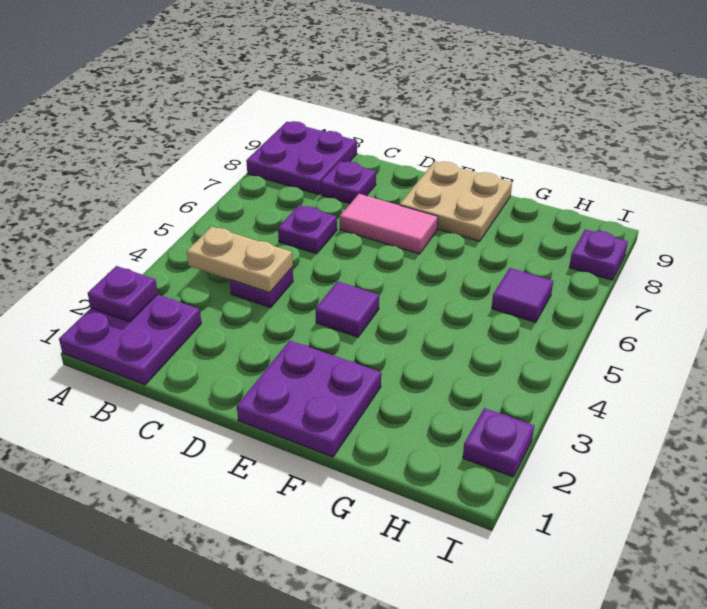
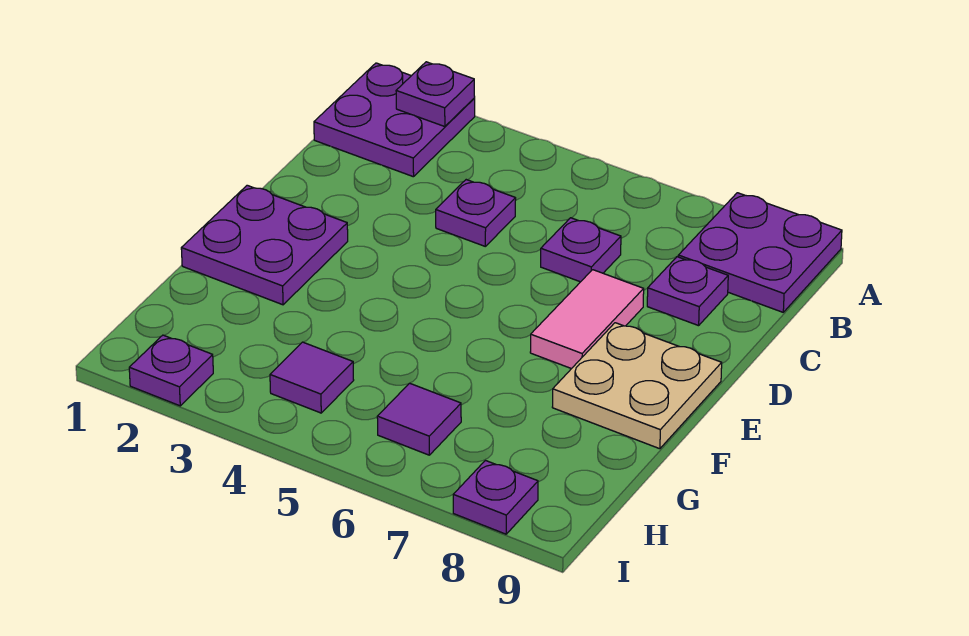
tan plate B4:C4 level 2 -> none
purple tile E4 level 1 -> purple tile H4 level 1

